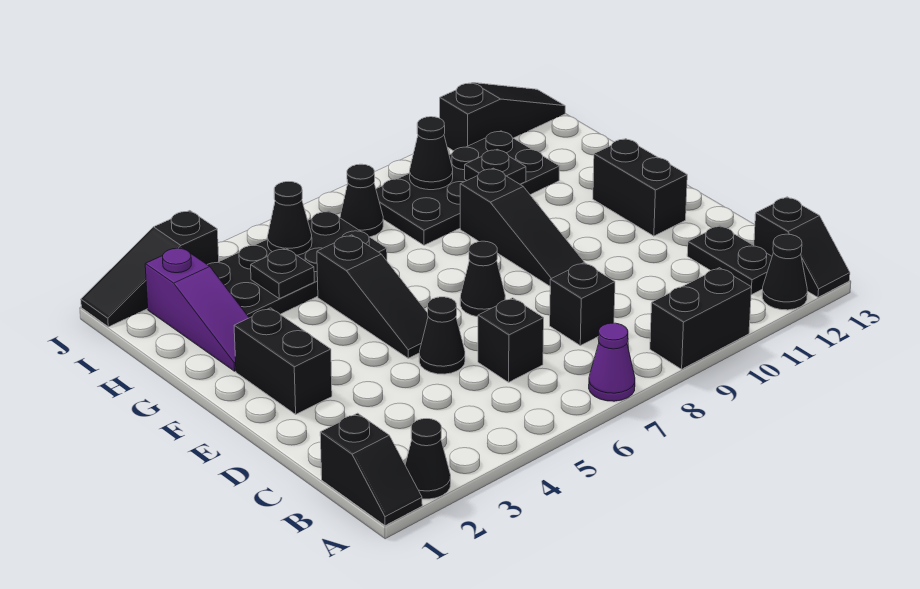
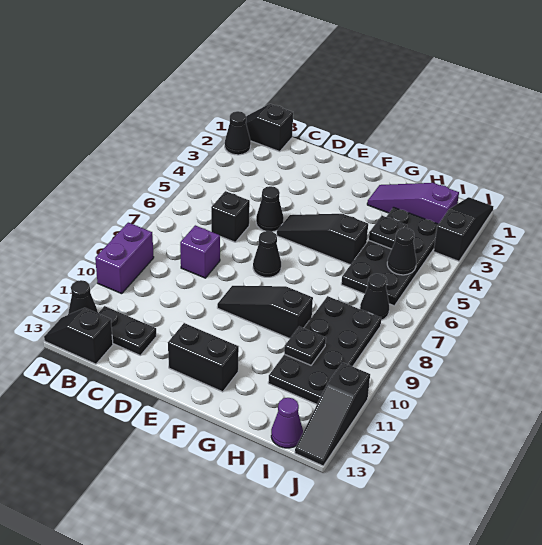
purple cone A7 level 1 -> purple cone I13 level 1
black brick A9:A10 level 1 -> purple brick A9:A10 level 1
black brick C8 level 1 -> purple brick C8 level 1
black brick E2:F2 level 1 -> none
black cone I9 level 2 -> none

